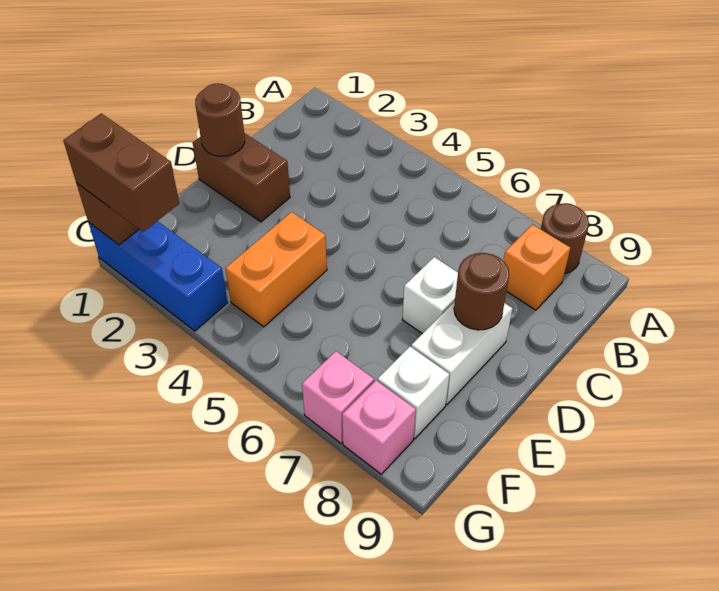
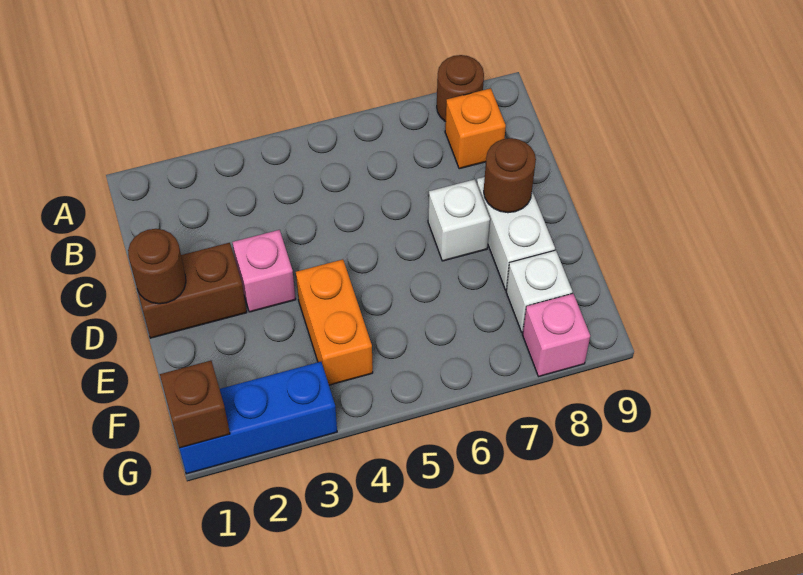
brown brick G1:G2 level 3 -> none
pink brick G7 level 1 -> pink brick D3 level 1

